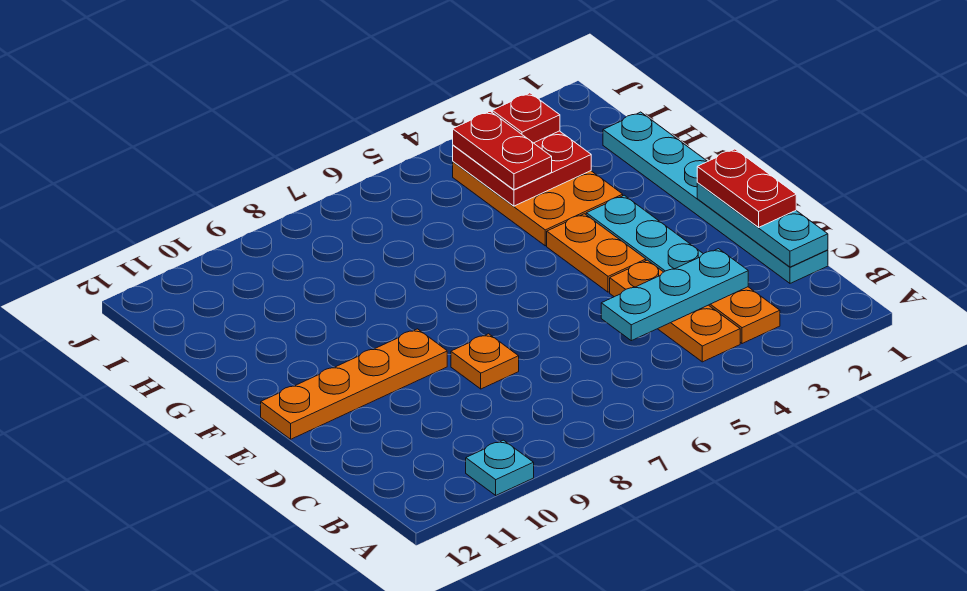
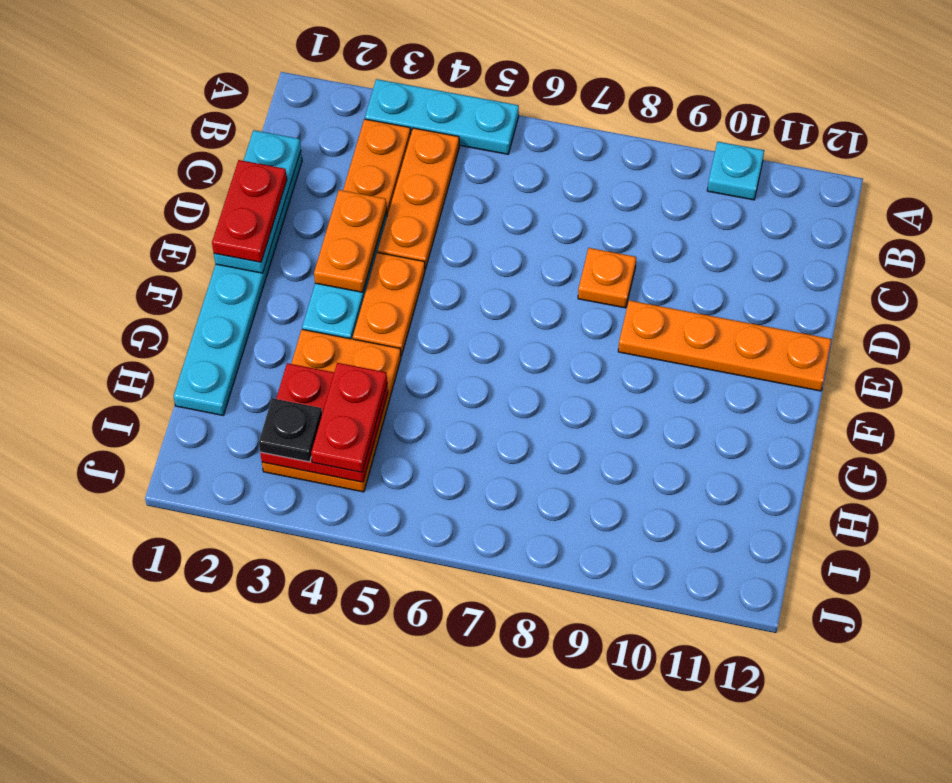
cyan plate C3:C5 level 2 -> cyan plate A3:A5 level 1
none -> orange plate D3:E3 level 2
red plate I3 level 3 -> black plate I3 level 3

